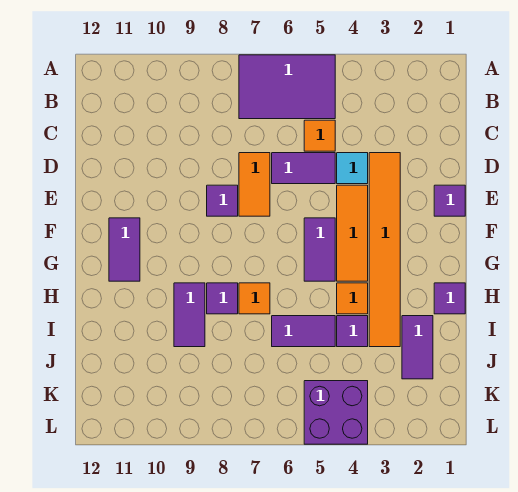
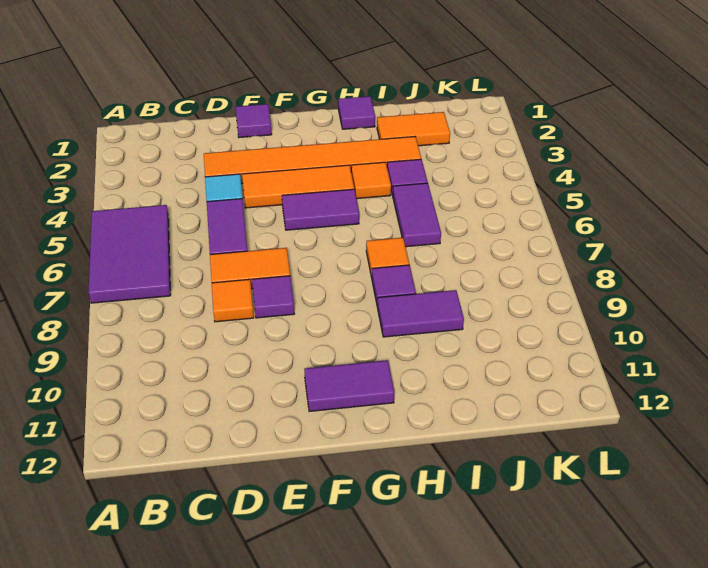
orange tile C5 level 1 -> orange tile D8 level 1
purple tile I2:J2 level 1 -> orange tile I2:J2 level 1
purple brick K4:L5 level 1 -> none

